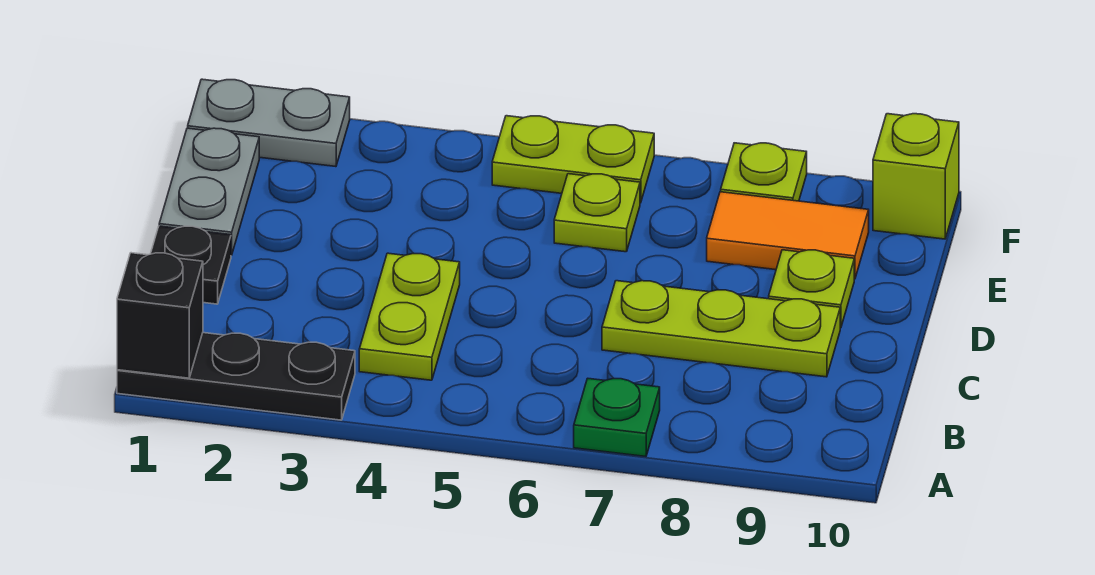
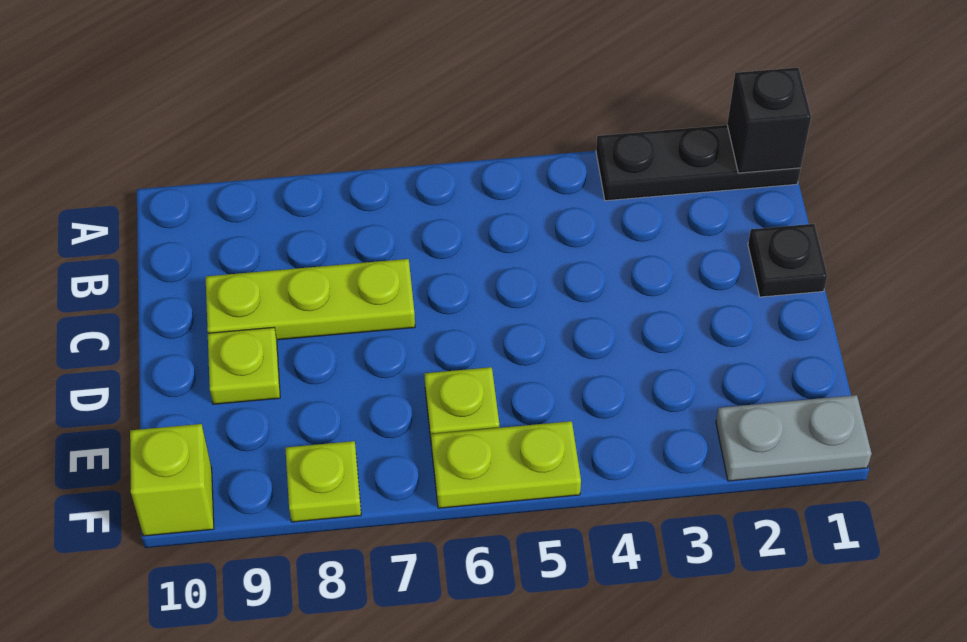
green plate A7 level 1 -> none
lime plate B4:C4 level 1 -> none
grey plate D1:E1 level 1 -> none
orange tile E8:E9 level 1 -> none

